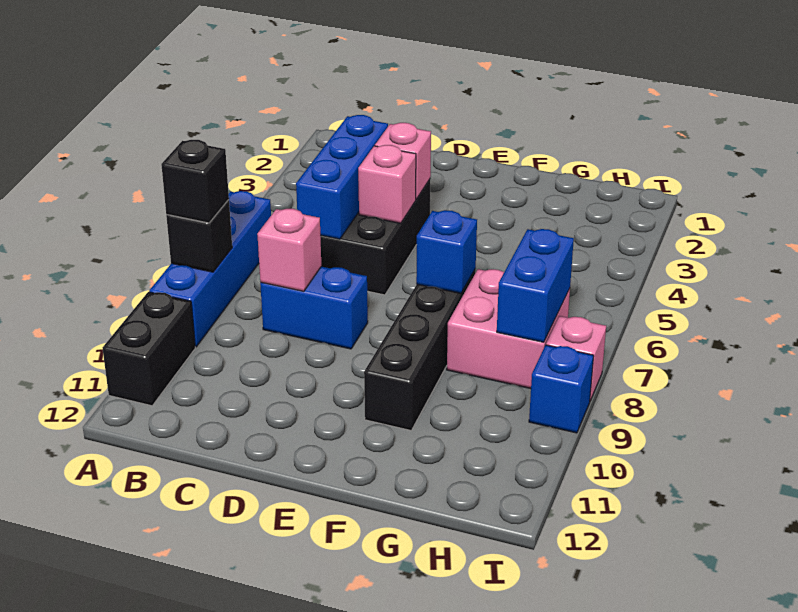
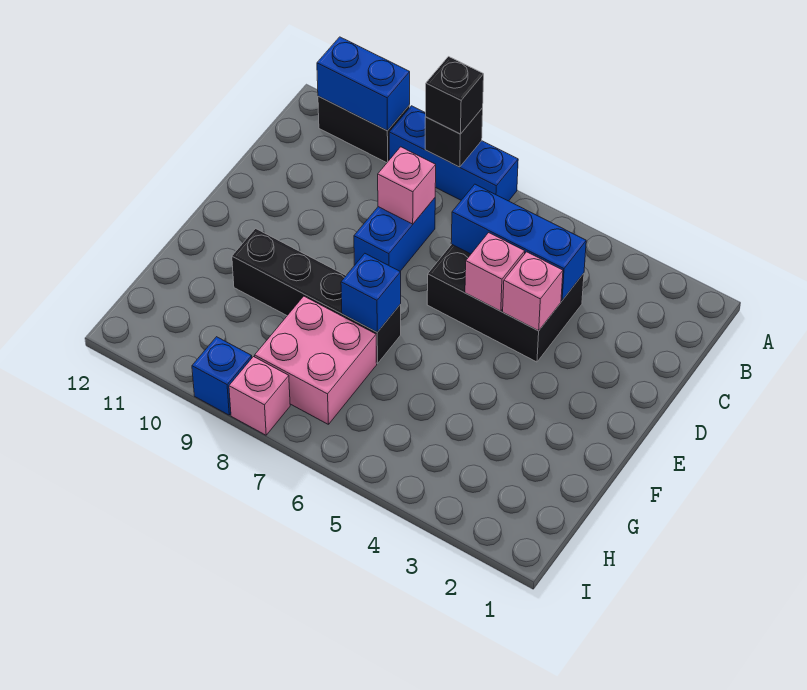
blue brick A6:A9 level 1 -> blue brick A7:A9 level 1
blue brick H7:H8 level 2 -> blue brick A10:A11 level 2

